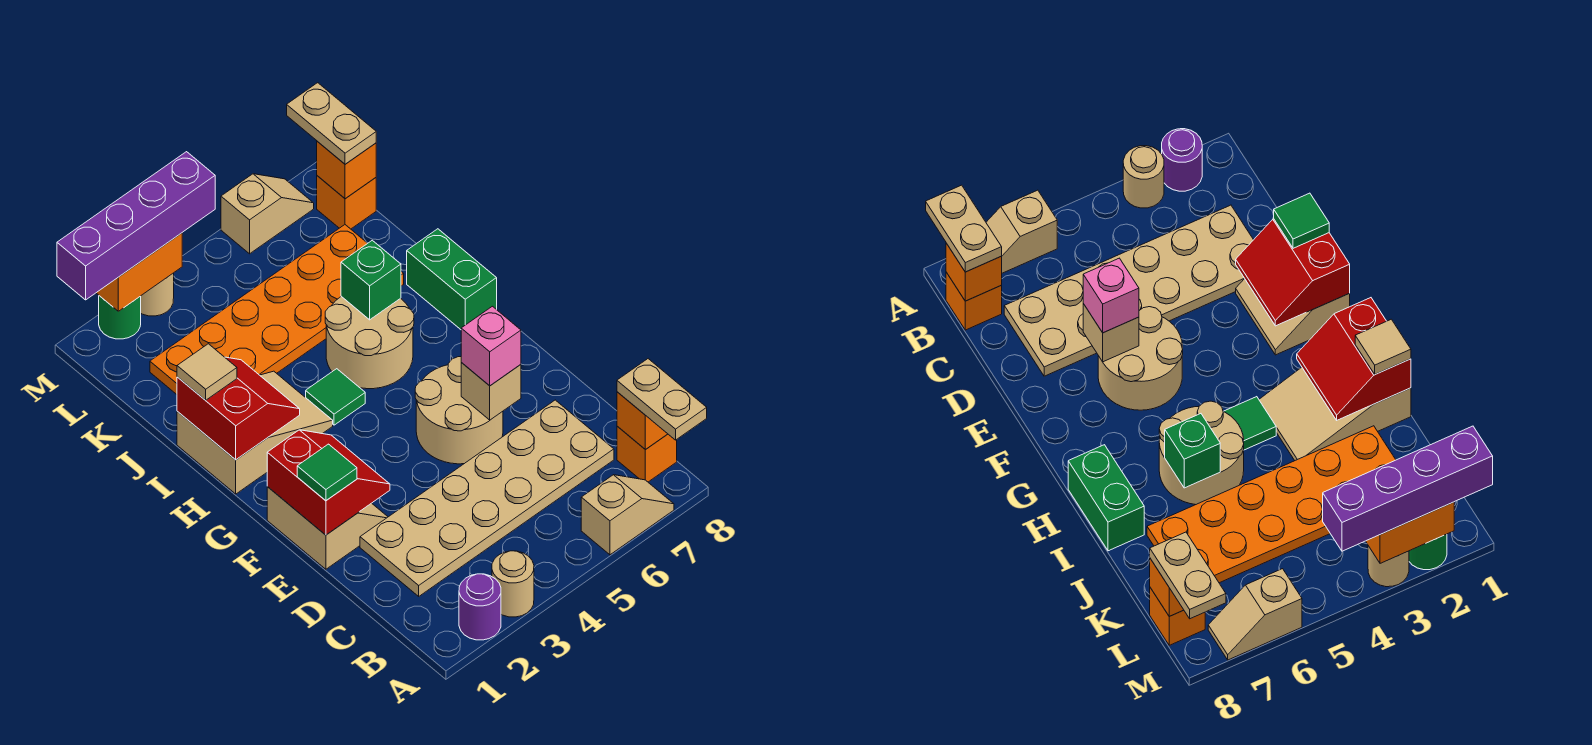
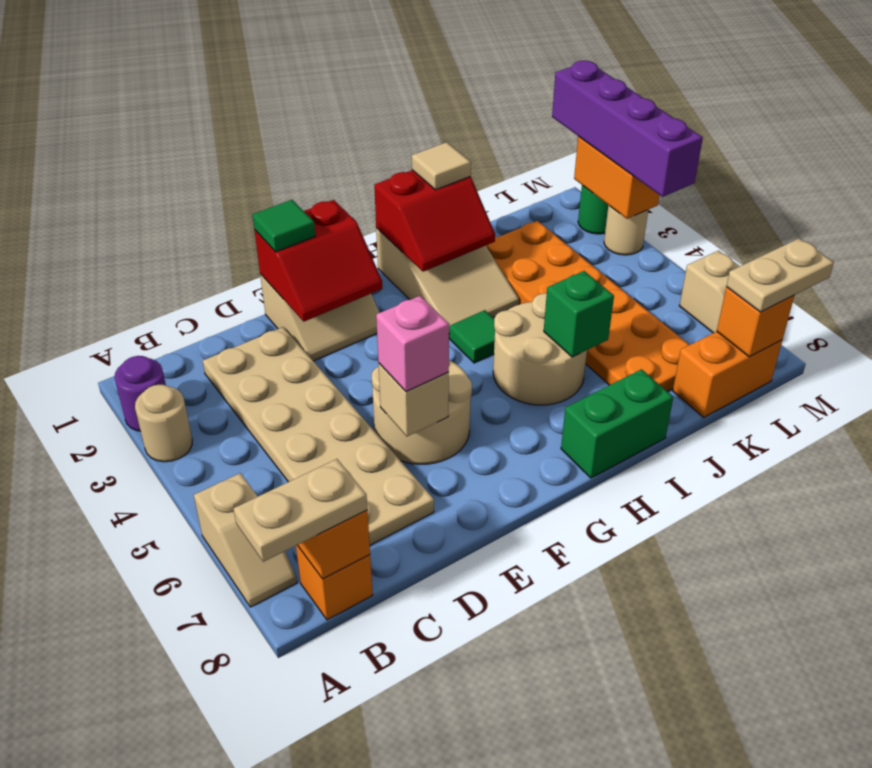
orange brick L8 level 1 -> orange brick K8:L8 level 1

